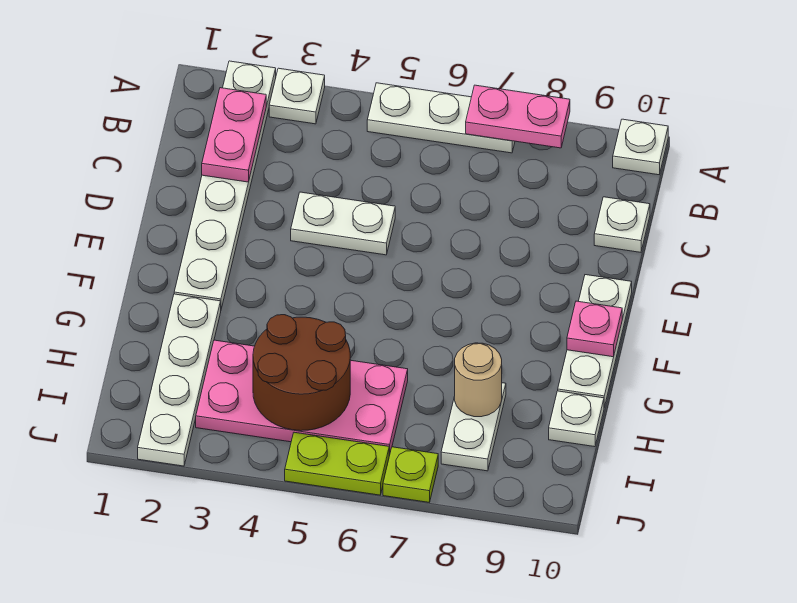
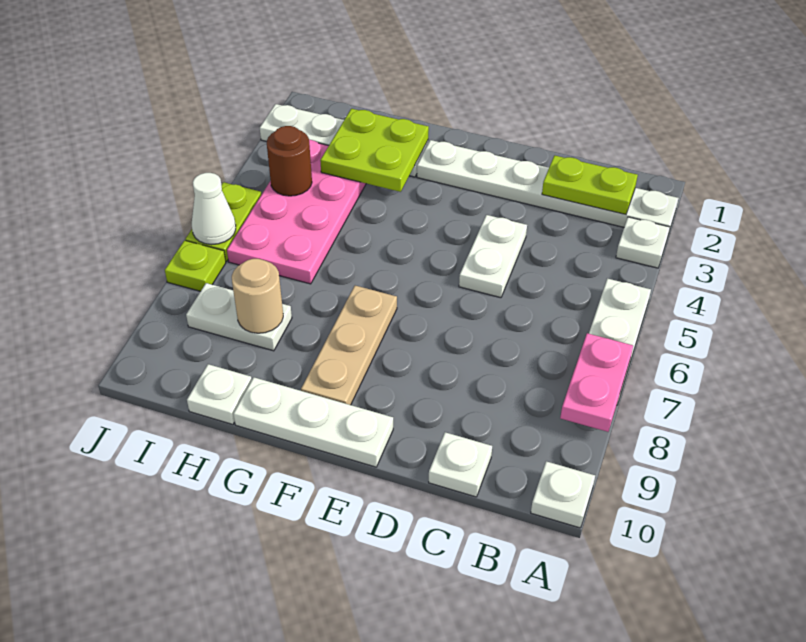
pink plate B2:C2 level 2 -> lime plate B2:C2 level 2
none -> tan plate F7:F9 level 1
pink plate F10 level 2 -> none
none -> lime plate G2:H3 level 2
brown round brick H4:I5 level 2 -> brown round brick I4 level 2
none -> white cone J6 level 2

